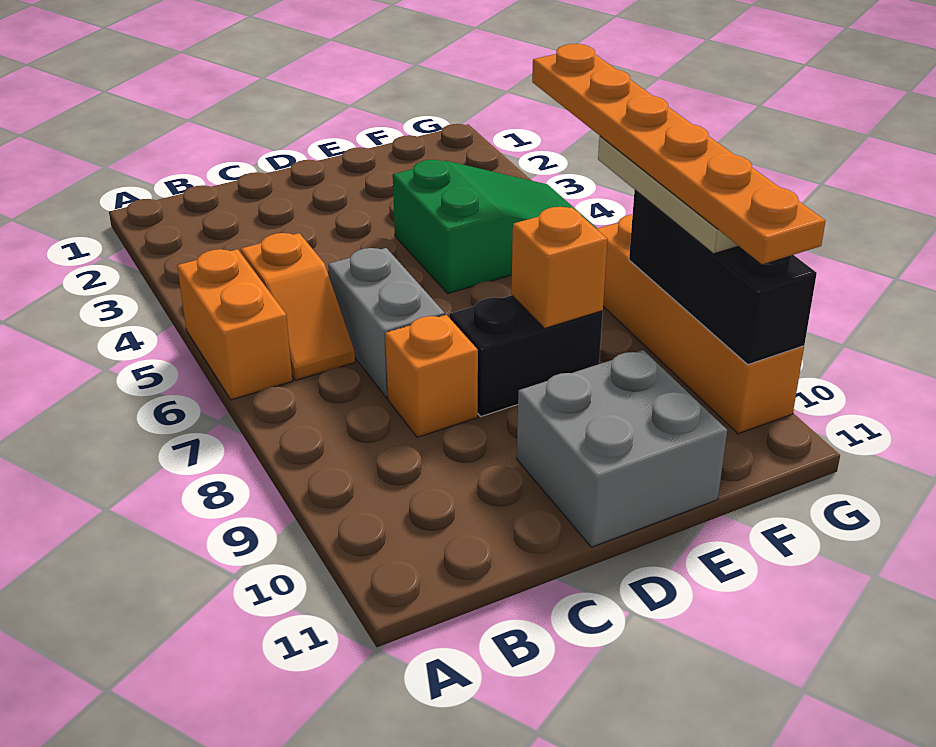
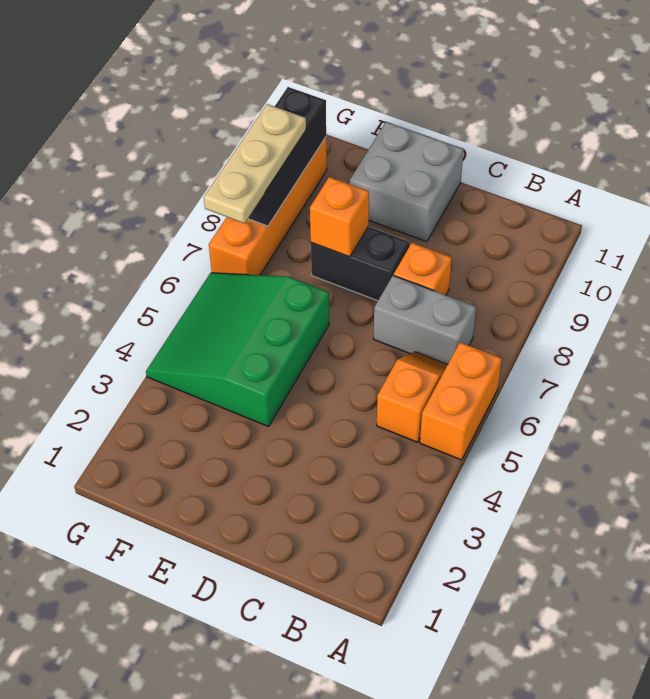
grey brick C6:C7 level 1 -> grey brick B7:C7 level 1
green slope E4:G5 level 1 top E -> green slope E4:G6 level 1 top E
orange plate G5:G10 level 4 -> none

